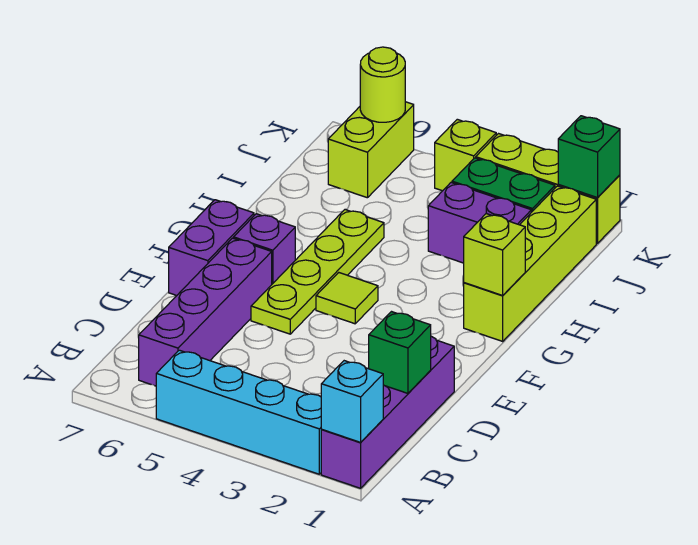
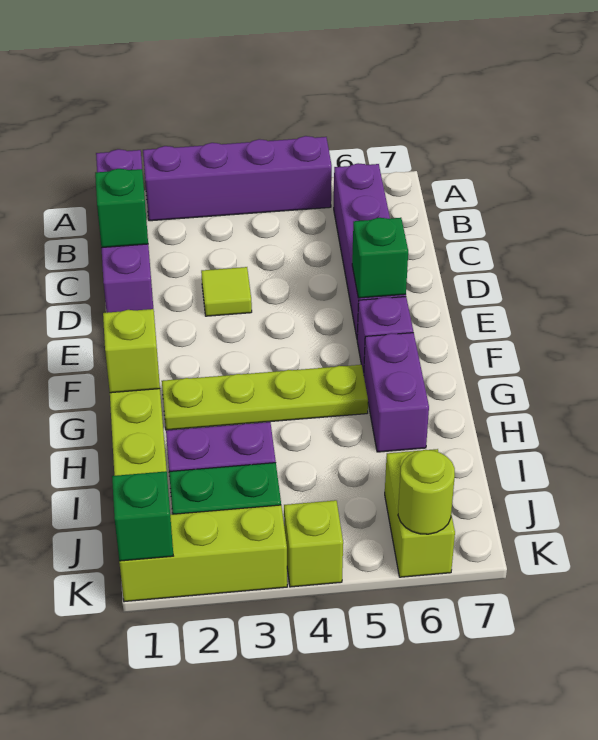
cyan brick A1 level 2 -> none
cyan brick A2:A5 level 1 -> purple brick A2:A5 level 1
lime plate E5:H5 level 1 -> lime plate G2:G5 level 1
none -> green brick E6 level 2
purple brick E7:F7 level 1 -> purple brick G6:H6 level 1
lime tile F4 level 1 -> lime tile D3 level 1

